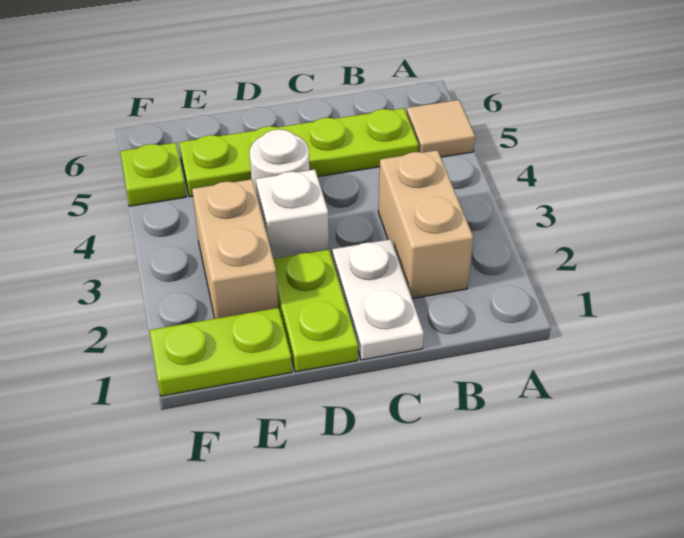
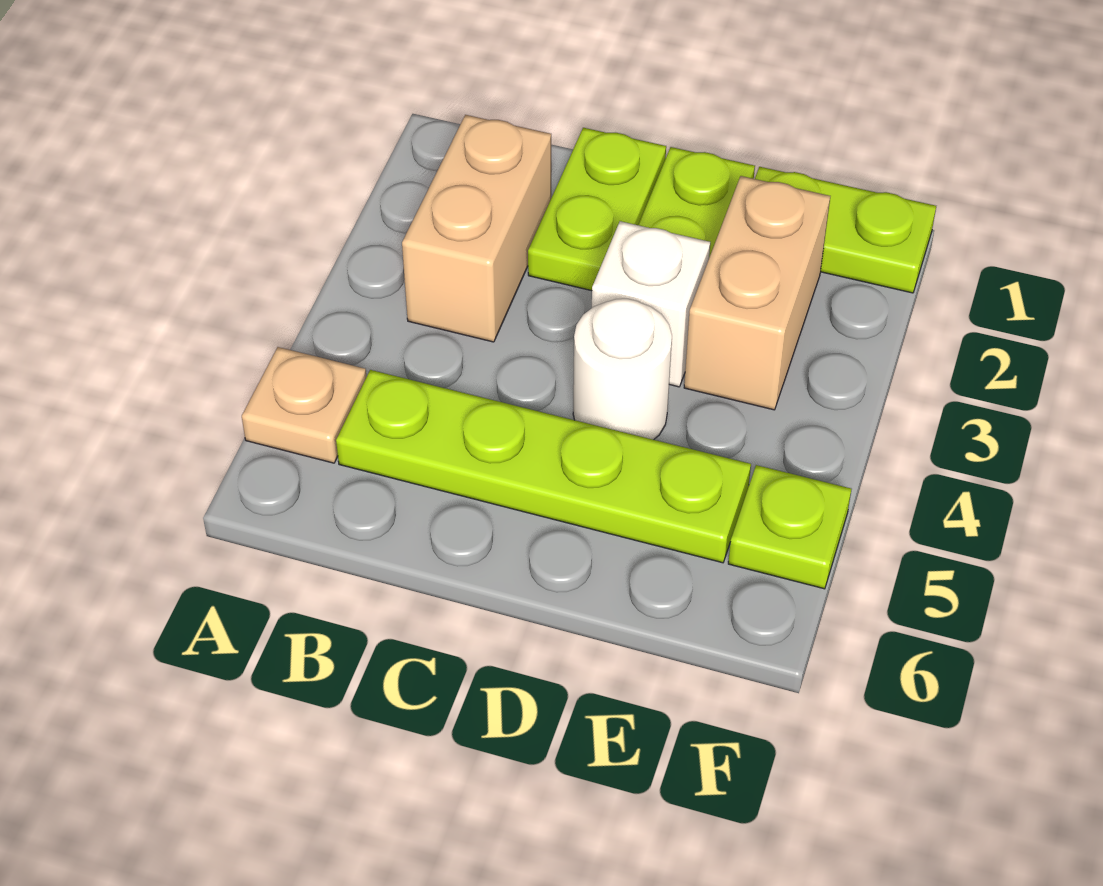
tan tile A5 level 1 -> tan plate A5 level 1
white plate C1:C2 level 1 -> lime plate C1:C2 level 1

